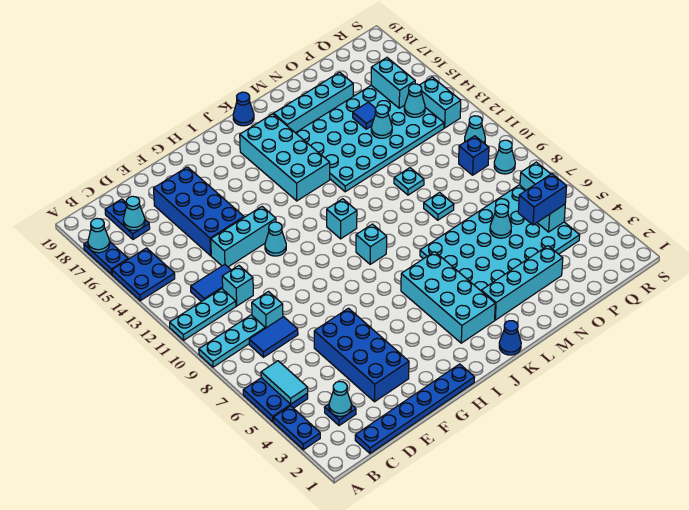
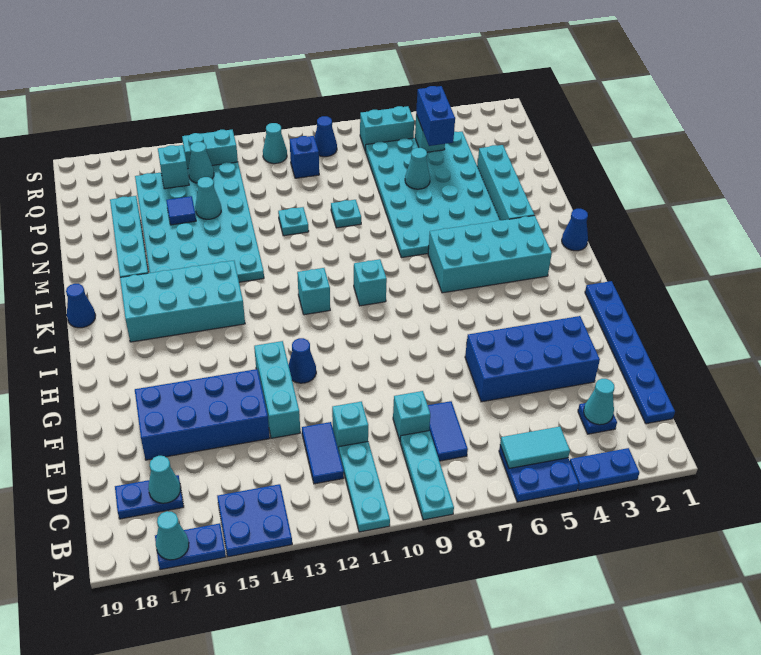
cyan cone G12 level 1 -> blue cone G12 level 1
cyan brick Q15:Q16 level 2 -> cyan brick Q15 level 2
cyan cone R9 level 1 -> blue cone R9 level 1

